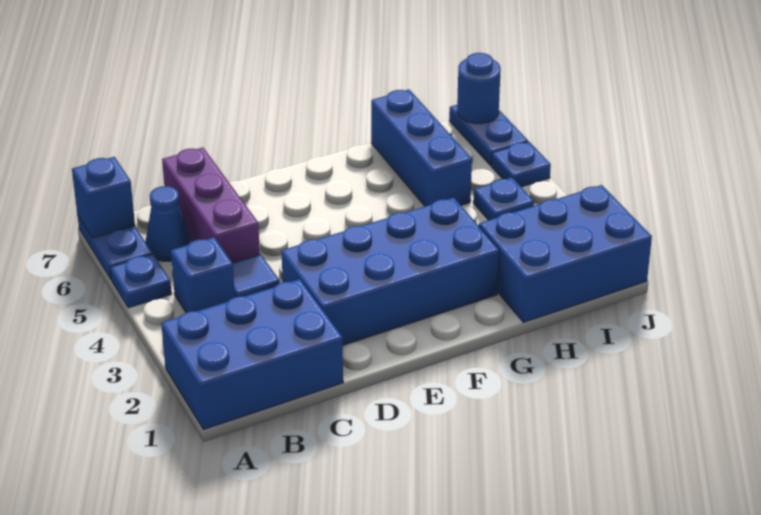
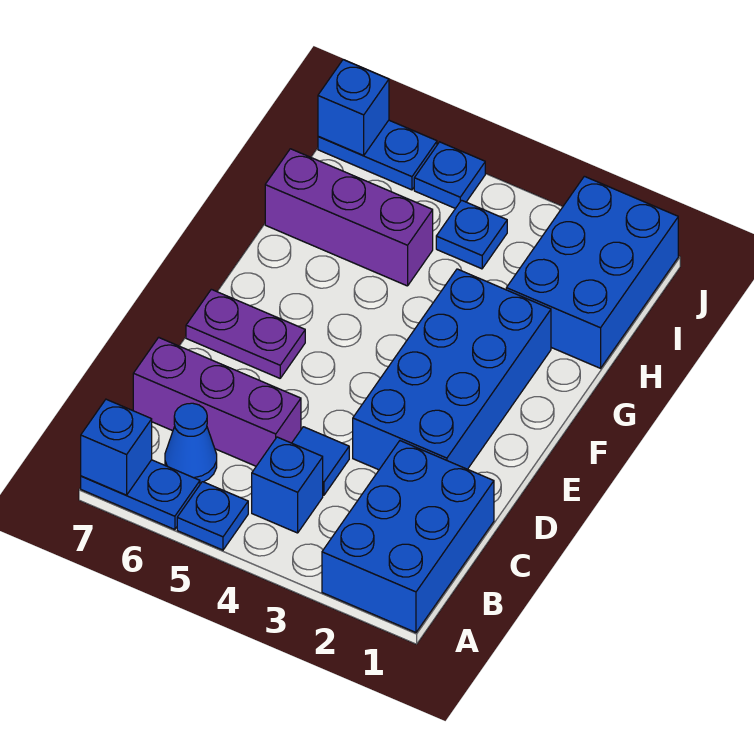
none -> purple plate E6:E7 level 1
blue brick H5:H7 level 1 -> purple brick H5:H7 level 1
blue round brick J7 level 2 -> blue brick J7 level 2

